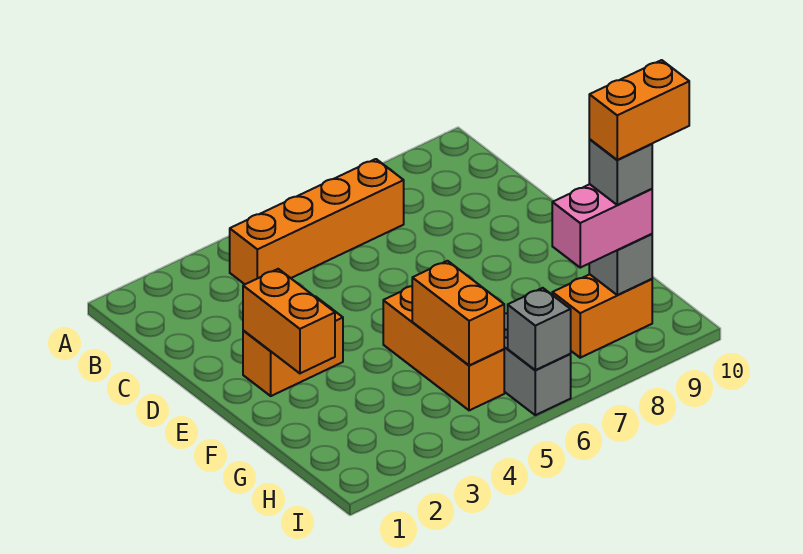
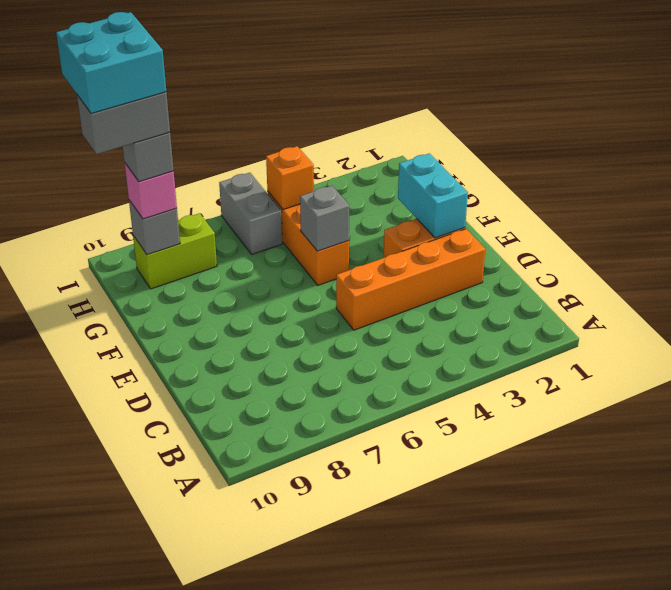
orange brick B4:B7 level 1 -> orange brick D2:D5 level 1
orange brick E2:F2 level 2 -> cyan brick E2:F2 level 2
orange brick G5:H5 level 2 -> orange brick H5 level 2
orange brick H8:H9 level 1 -> lime brick H8:H9 level 1
pink brick H8:H9 level 3 -> pink brick H9 level 3
orange brick H9:H10 level 5 -> grey brick H9:H10 level 5
none -> cyan brick H9:I10 level 6
grey brick I6 level 2 -> grey brick F5 level 2

